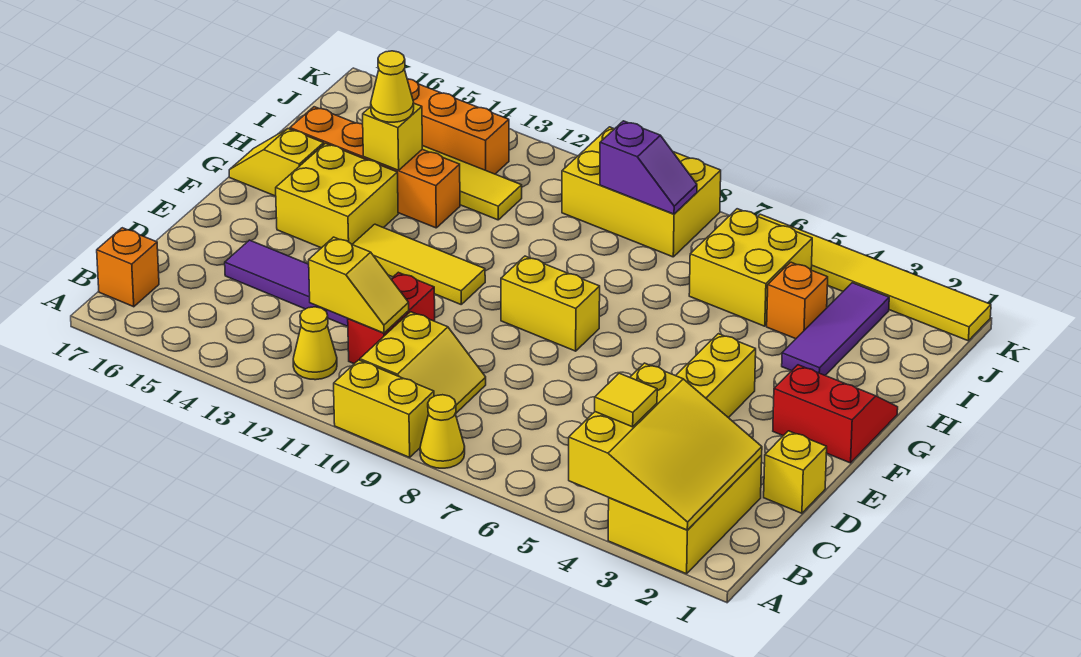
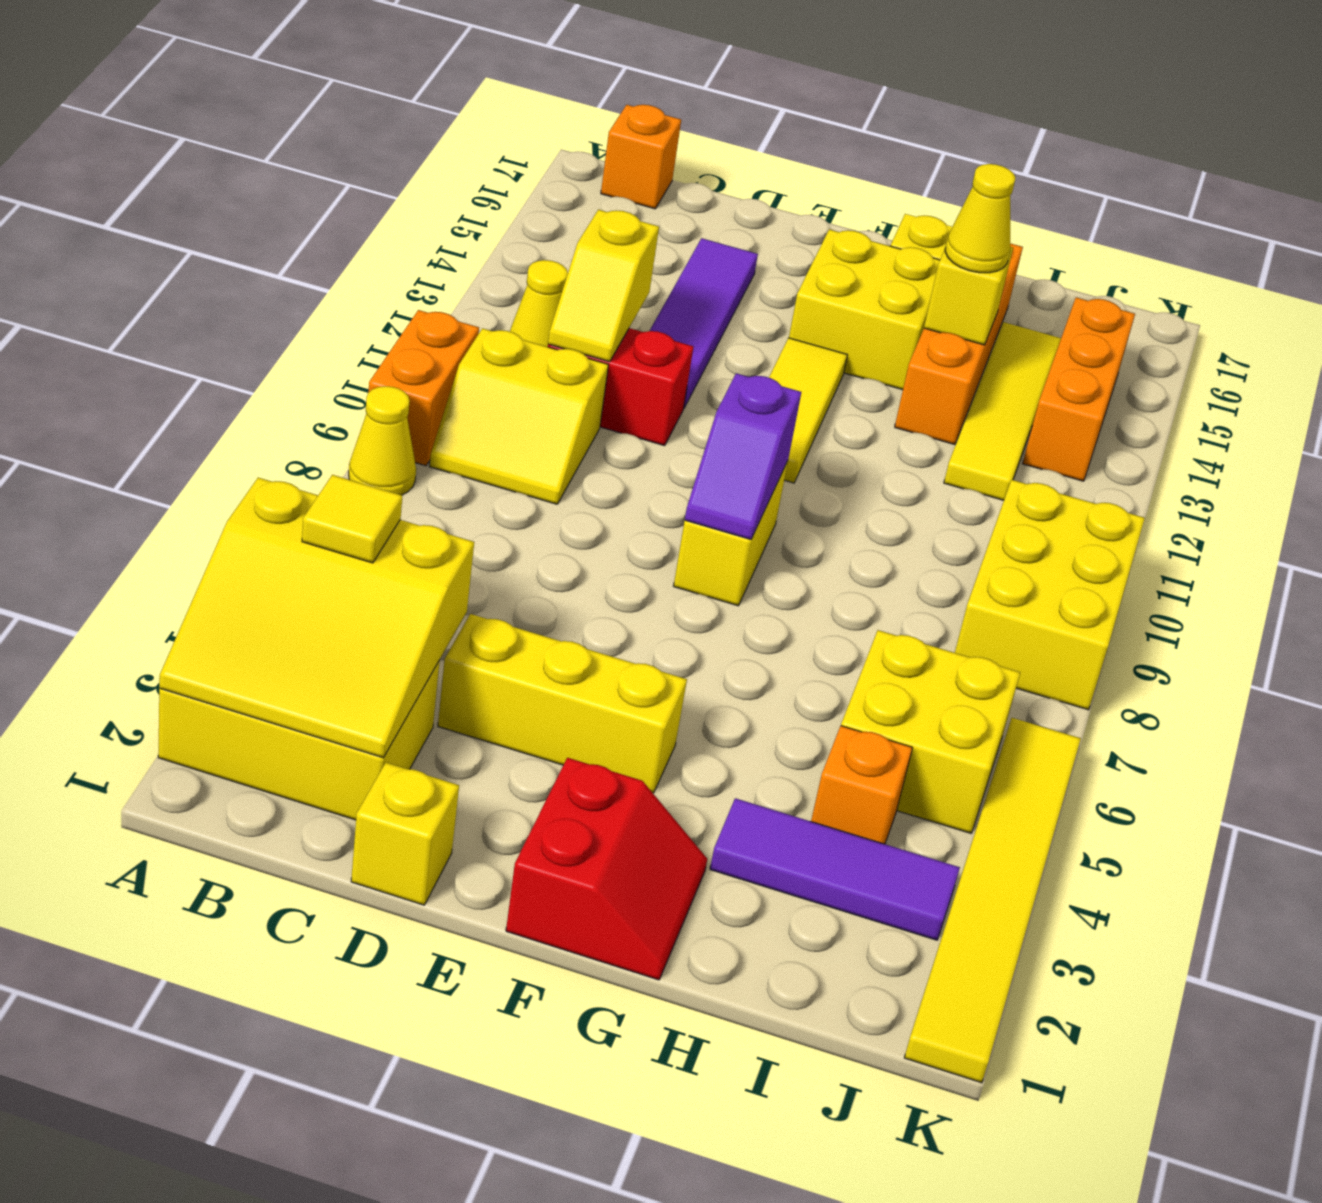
yellow brick A9:A10 level 1 -> orange brick A9:A10 level 1
purple slope J8:J9 level 2 top 9 -> purple slope F8:F9 level 2 top 9

